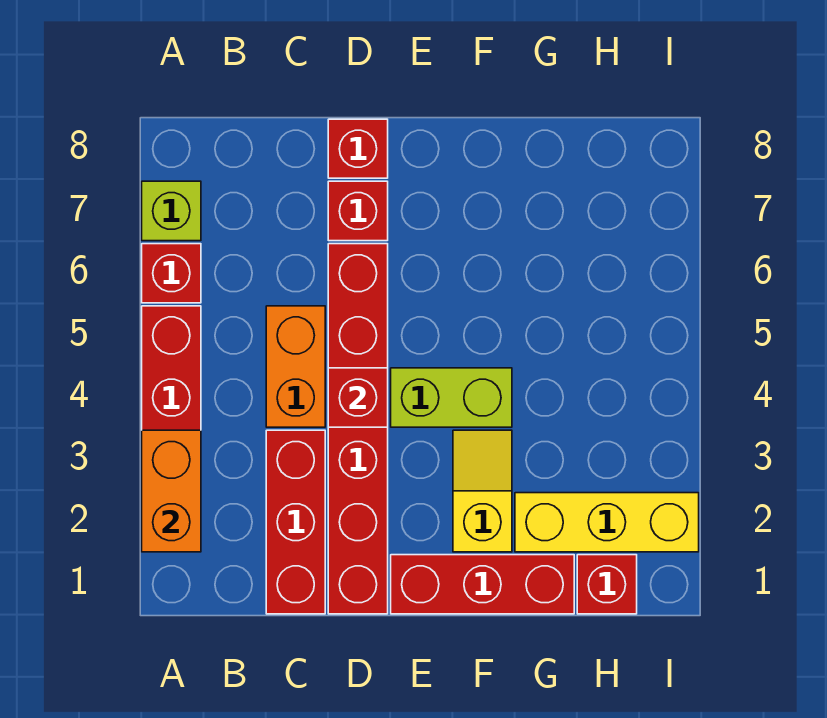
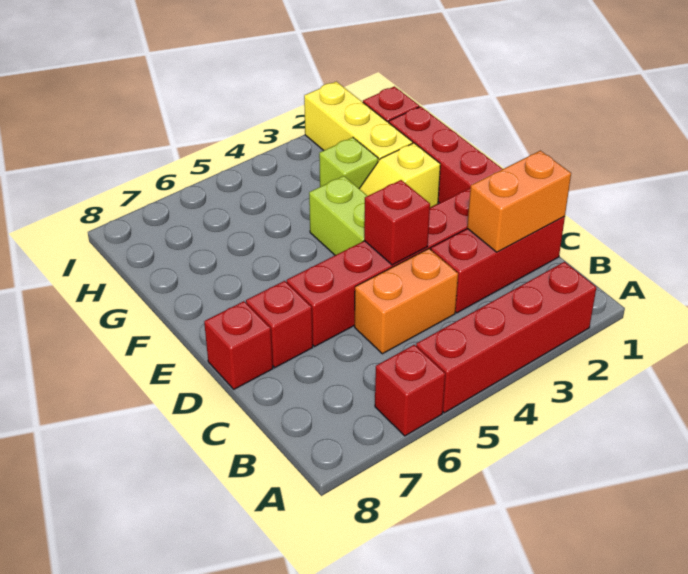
orange brick A2:A3 level 2 -> orange brick C1:C2 level 2
lime brick A7 level 1 -> lime brick G3 level 1

